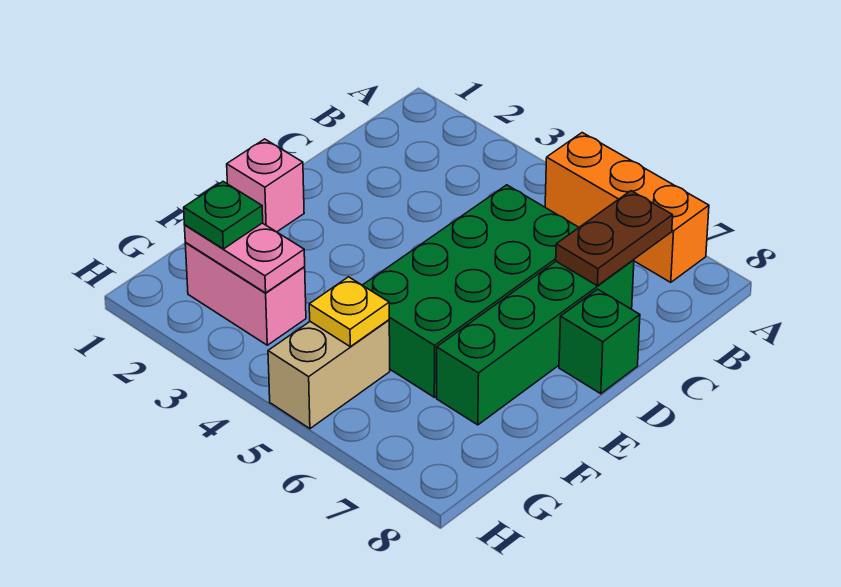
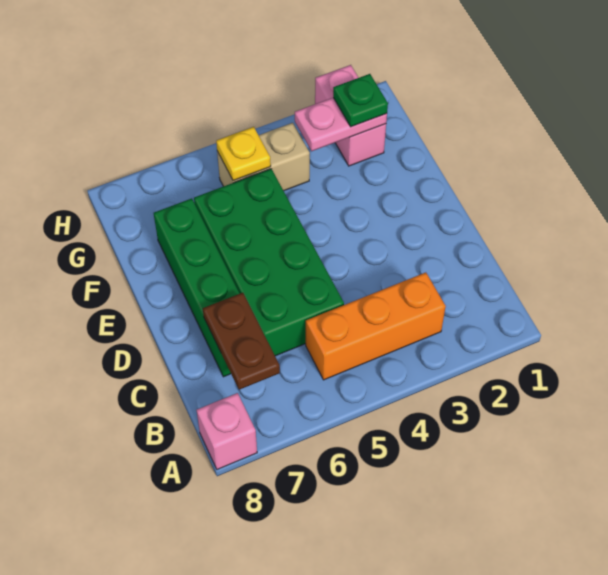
orange brick A5:A7 level 1 -> orange brick B3:B5 level 1
green brick D8 level 1 -> none
pink brick E1 level 1 -> pink brick A8 level 1
pink brick G2:G3 level 1 -> pink brick G2:H2 level 1
tan brick G5:H5 level 1 -> tan brick G4:G5 level 1

